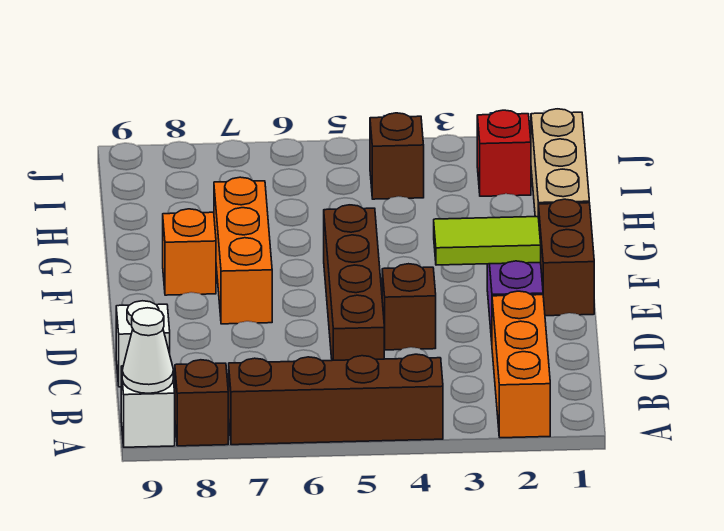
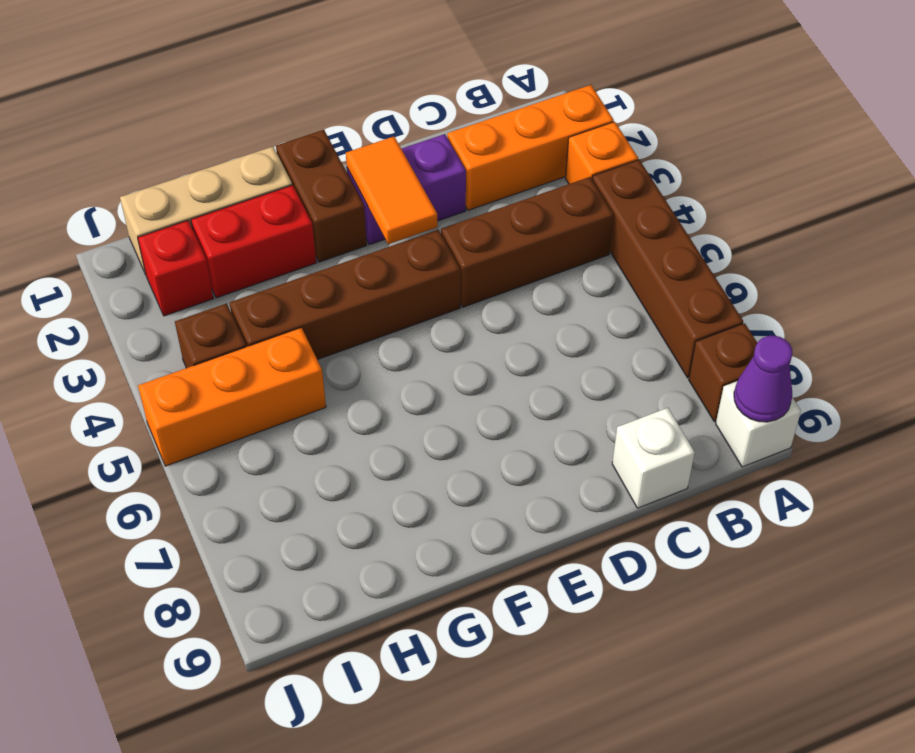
white cone A9 level 2 -> purple cone A9 level 2
brown brick C5:F5 level 1 -> brown brick E4:H4 level 1
brown brick D4 level 1 -> brown brick B4:D4 level 1
brown brick E1:F1 level 1 -> brown brick F1:F2 level 1
lime tile E2:E3 level 2 -> orange tile E2:E3 level 2
orange brick E7:G7 level 1 -> orange brick H5:J5 level 1
orange brick F8 level 1 -> orange brick A3 level 1
none -> red brick G2:H2 level 1

